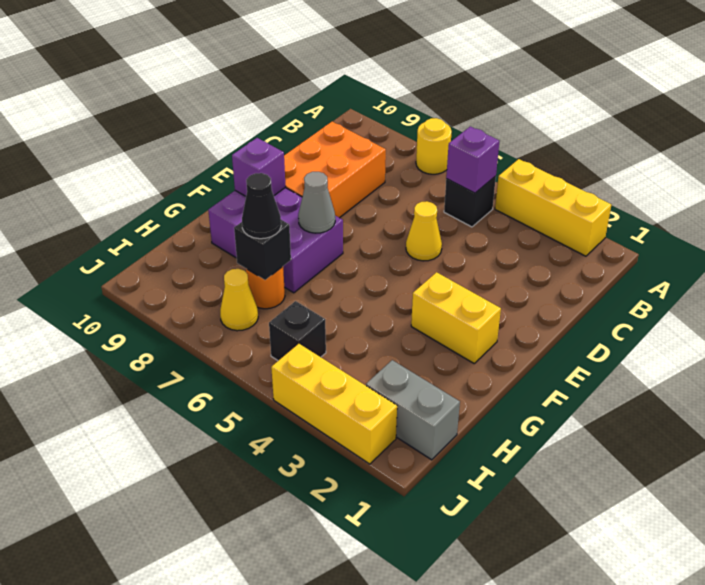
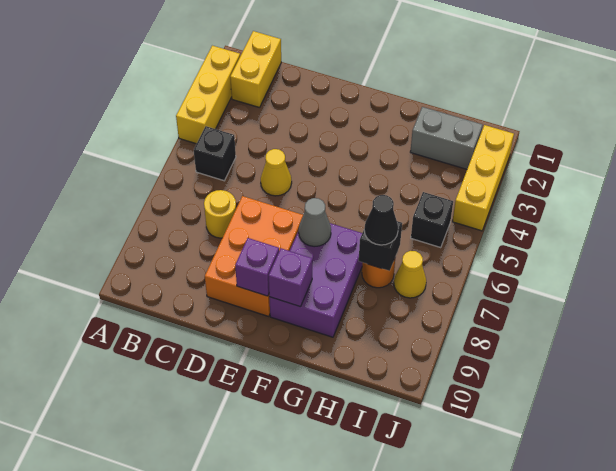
yellow round brick A7 level 1 -> yellow round brick C7 level 1
purple brick B5 level 2 -> purple brick E9 level 2
orange brick C8:E9 level 1 -> orange brick D7:E9 level 1
yellow brick F2:F3 level 1 -> yellow brick B1:B2 level 1
grey brick I1:I2 level 1 -> grey brick H2:I2 level 1

